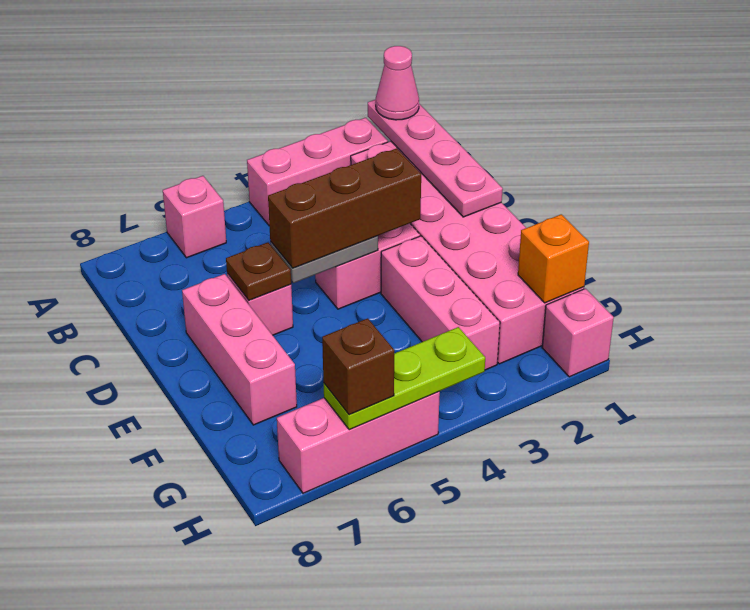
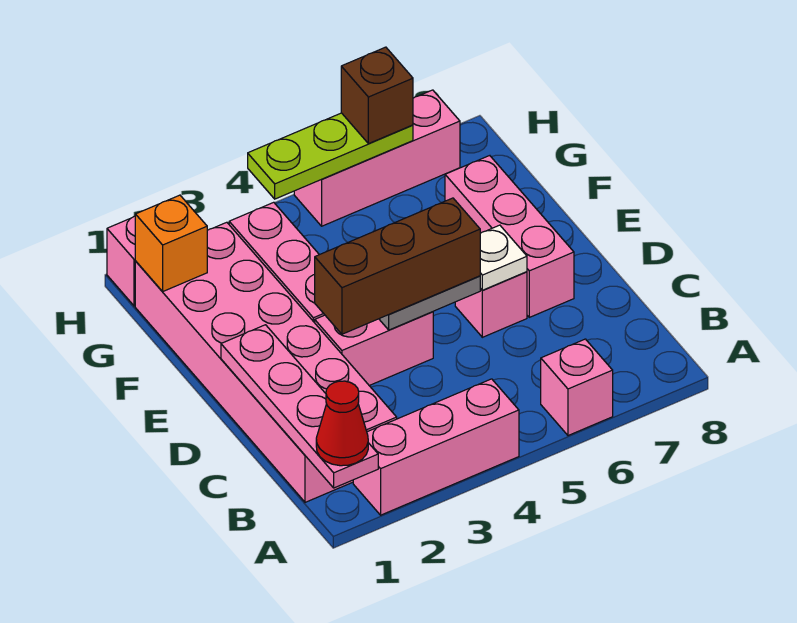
pink cone A1 level 3 -> red cone A1 level 3
brown plate D6 level 2 -> white plate D6 level 2

